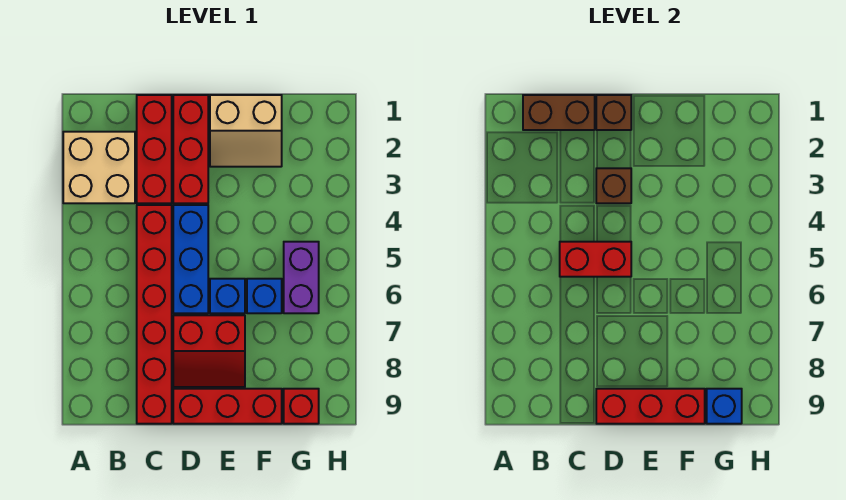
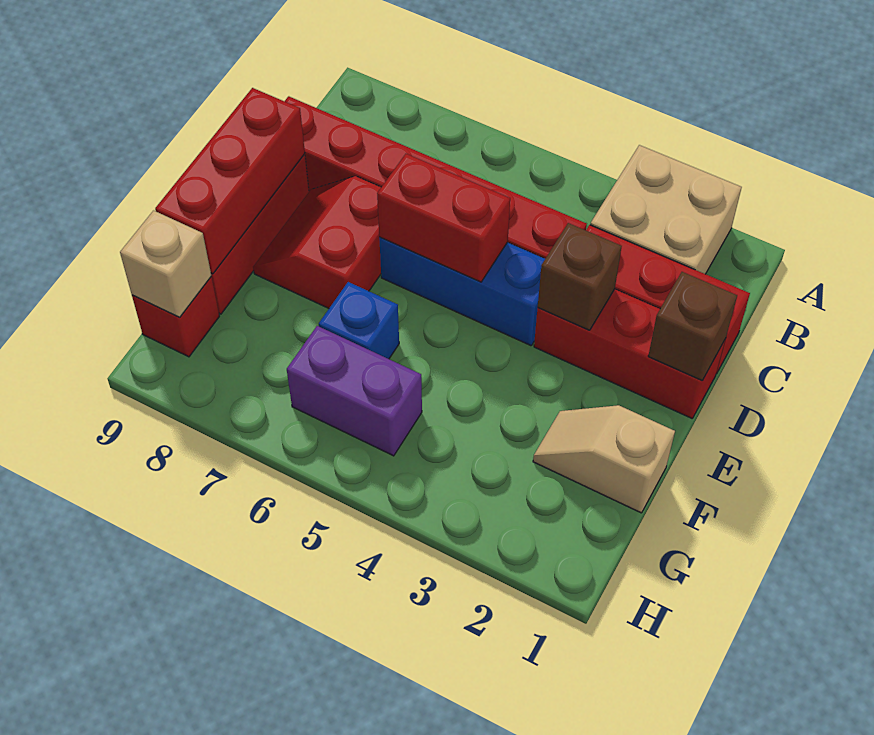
brown brick B1:C1 level 2 -> none
red brick C5:D5 level 2 -> red brick D5:D6 level 2
tan slope E1:F2 level 1 top 1 -> tan slope F1:F2 level 1 top 1
blue brick E6 level 1 -> none
blue brick G9 level 2 -> tan brick G9 level 2

